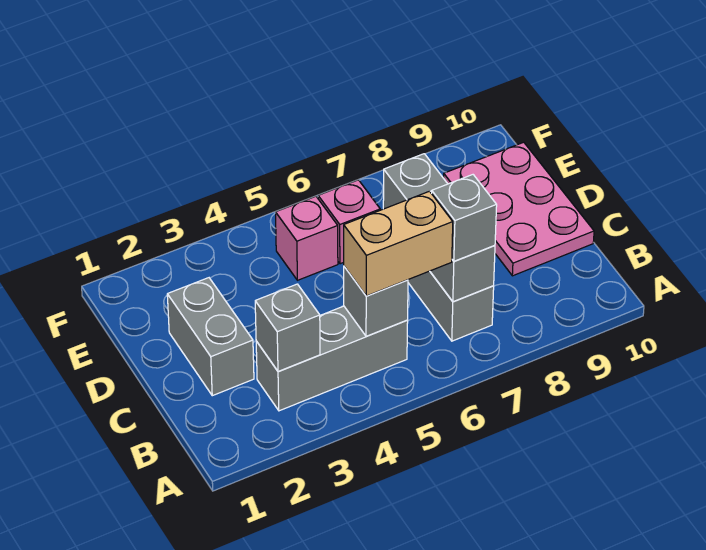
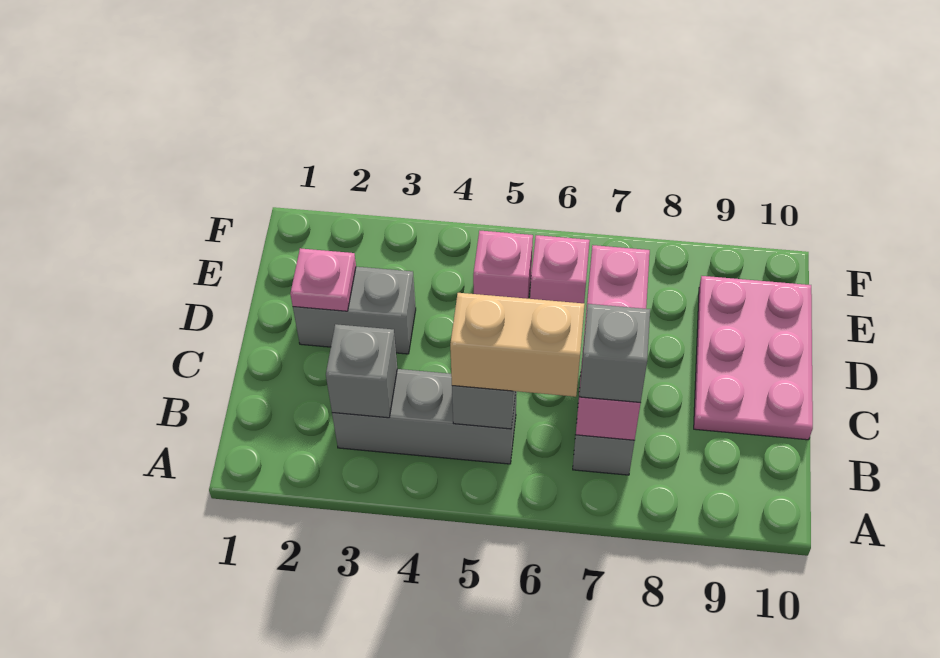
grey brick B7:D7 level 2 -> pink brick B7:D7 level 2
grey brick C2:D2 level 1 -> grey brick D2:D3 level 1
none -> pink plate D2 level 2

